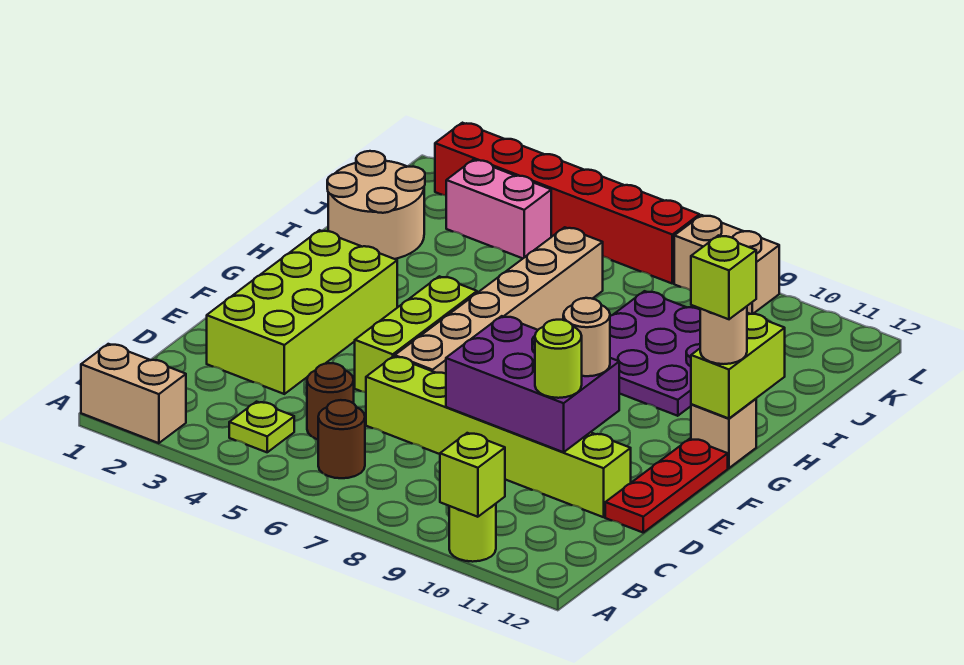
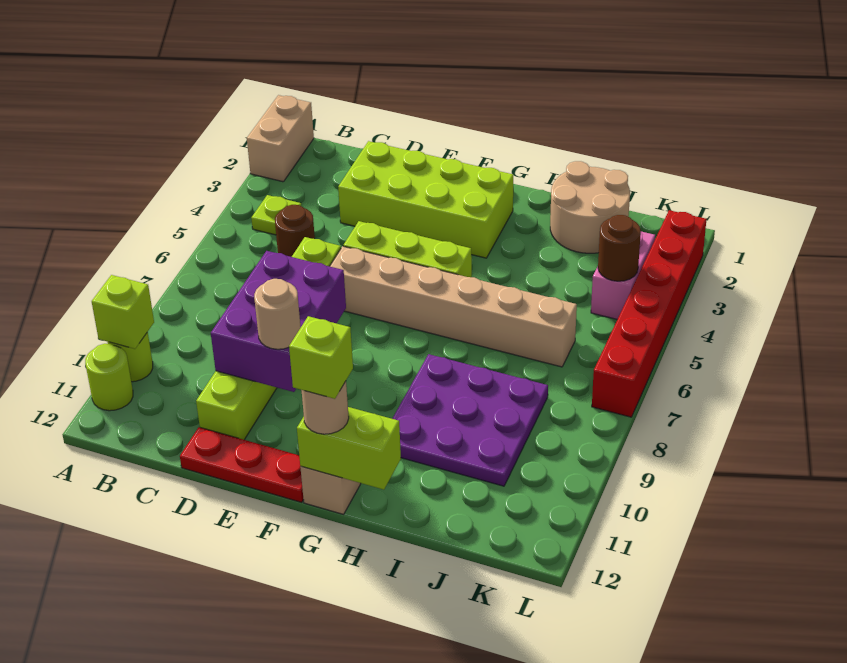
brown round brick B6 level 1 -> brown round brick K4 level 2
lime round brick D10 level 3 -> lime round brick A11 level 1
tan brick L8:L9 level 1 -> none

